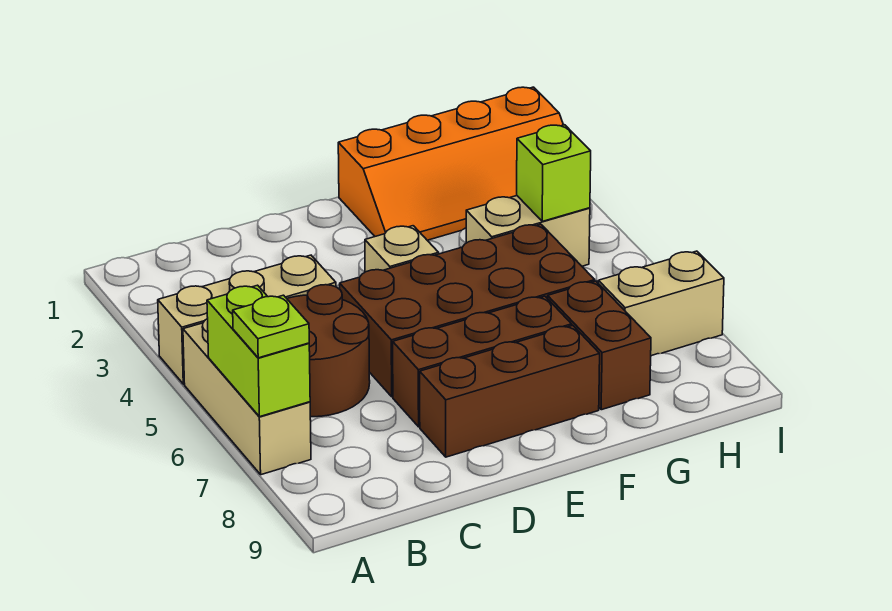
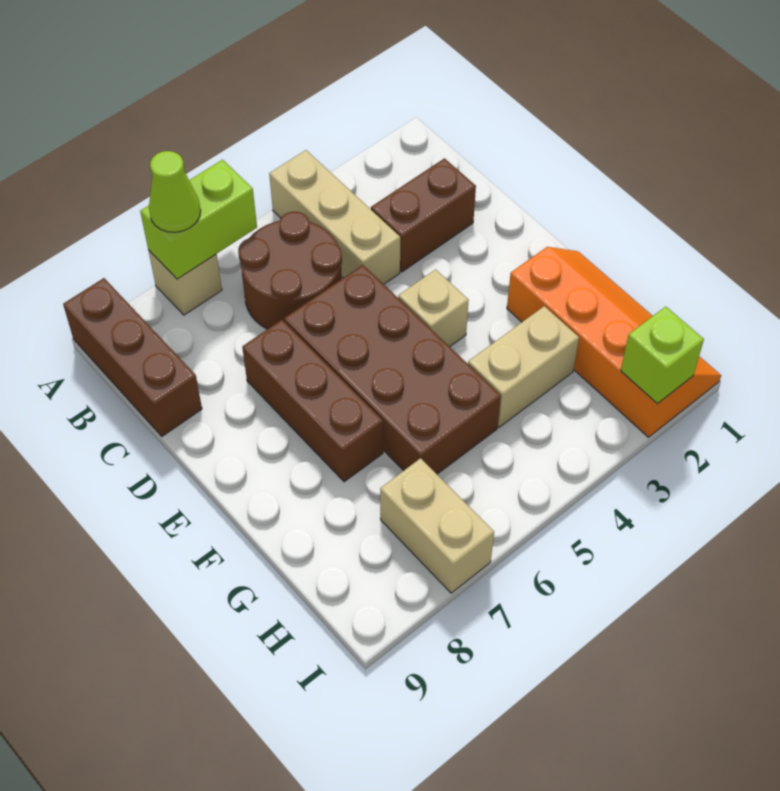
tan brick A5:A7 level 1 -> tan brick A7 level 1
lime plate A7 level 3 -> lime cone A7 level 3
brown brick D8:F8 level 1 -> brown brick A9:C9 level 1
orange slope F1:I2 level 1 top 1 -> orange slope F1:I2 level 1 top 2
tan brick G4:H4 level 1 -> tan brick G3:G4 level 1
brown brick G7:G8 level 1 -> brown brick C2:C3 level 1
lime brick H4 level 2 -> lime brick I2 level 2

